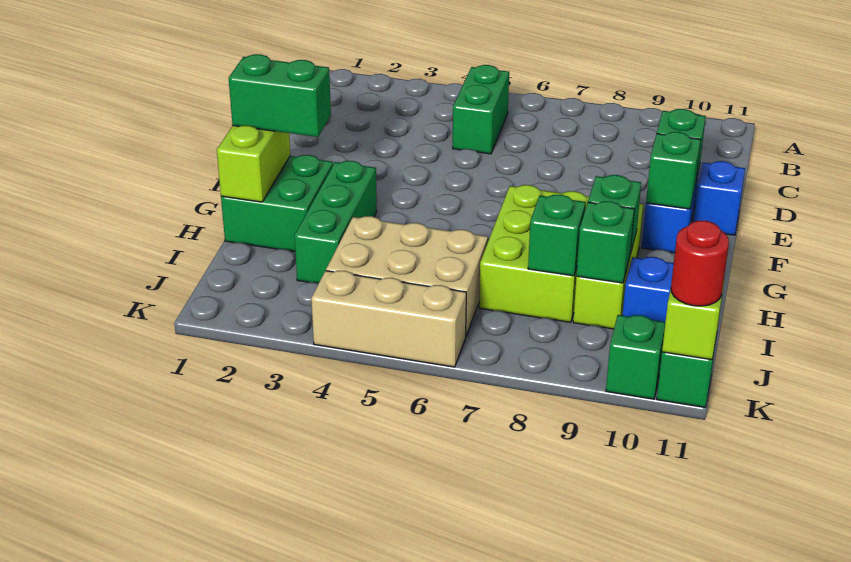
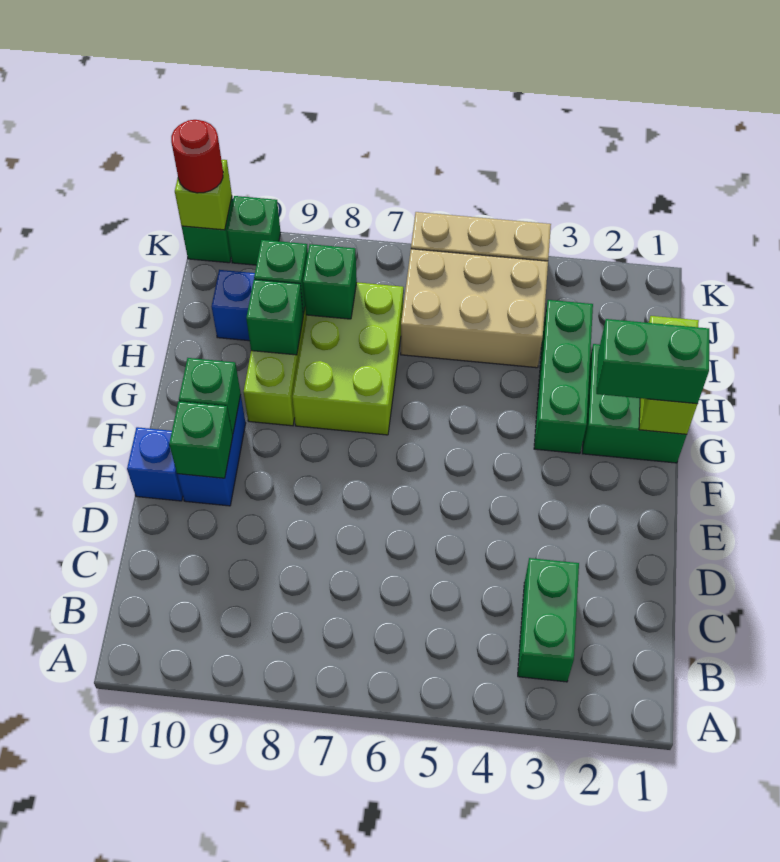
green brick B5:C5 level 1 -> green brick B3:C3 level 1

